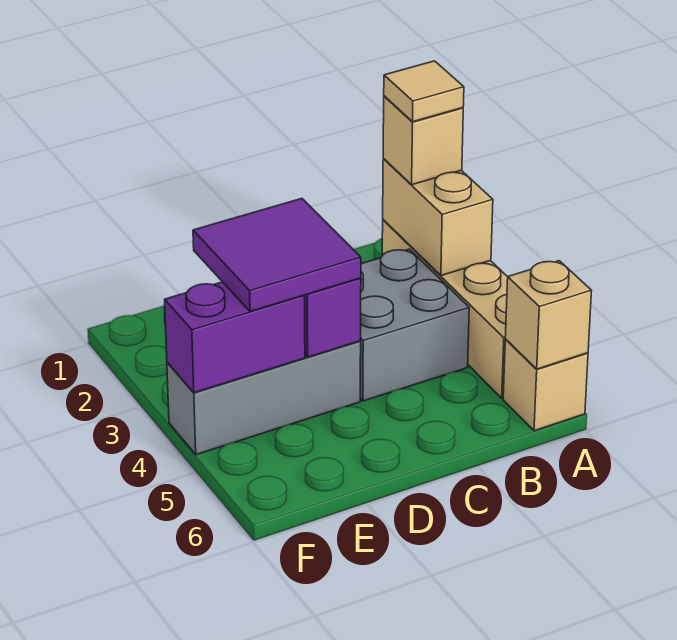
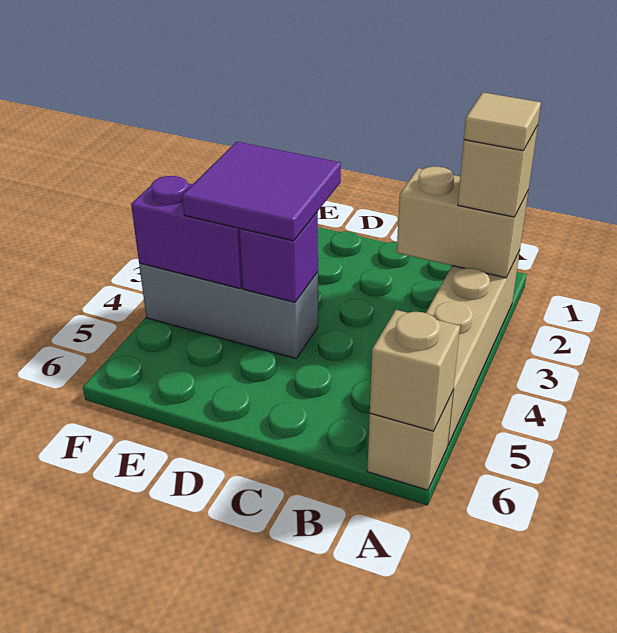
tan brick A2:A3 level 2 -> tan brick A2:B2 level 2
grey brick B3:C4 level 1 -> none

